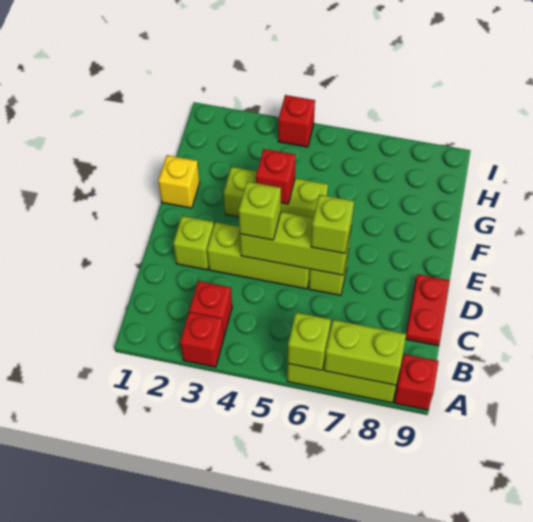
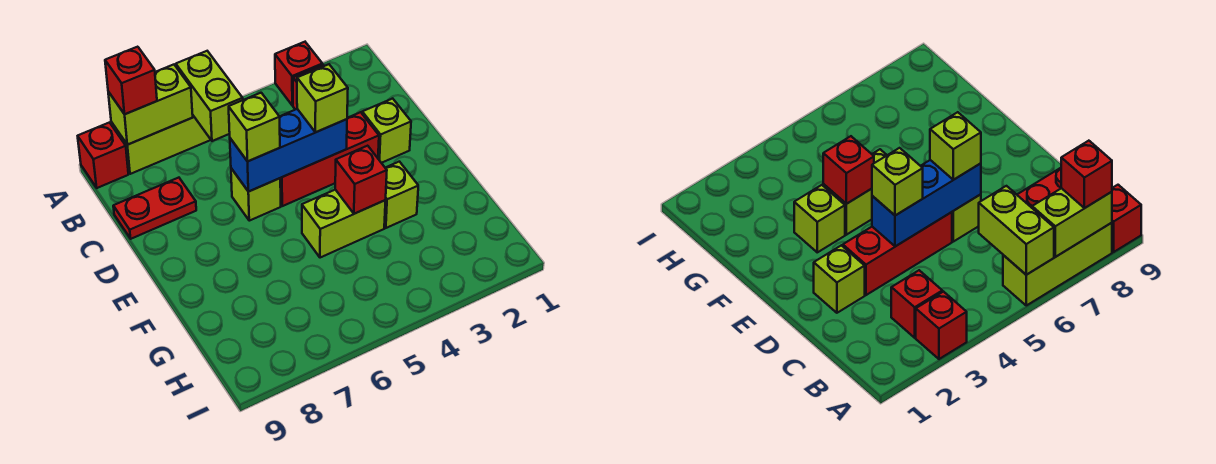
lime brick A6 level 2 -> lime brick A6:B6 level 2
red plate C9:D9 level 1 -> red plate C8:C9 level 1
lime brick D3:D5 level 1 -> red brick D3:D5 level 1
lime brick D4:D6 level 2 -> blue brick D4:D6 level 2
yellow brick F1 level 1 -> none
red brick I4 level 1 -> red brick A8 level 3

